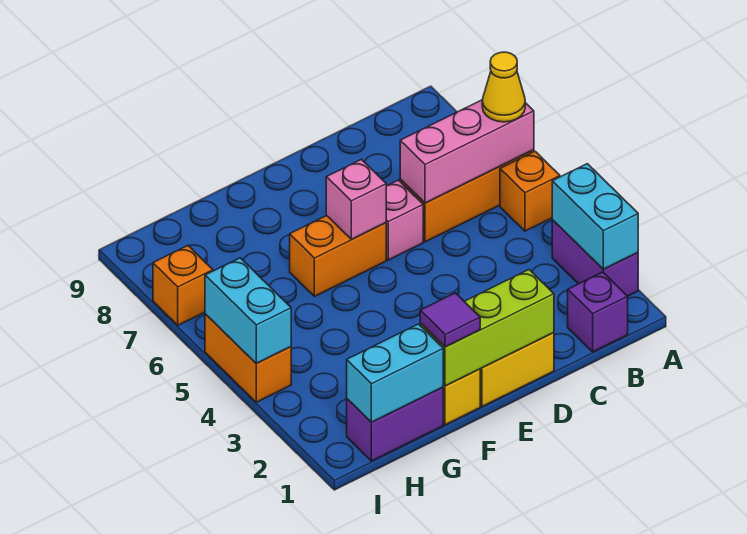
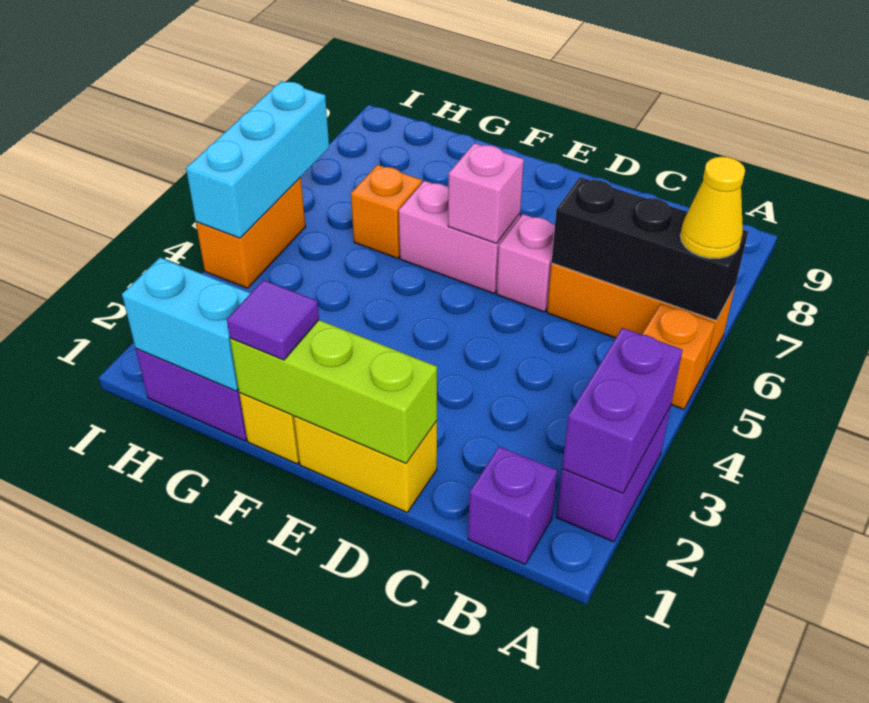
cyan brick A2:A3 level 2 -> purple brick A2:A3 level 2
pink brick A6:C6 level 2 -> black brick A6:C6 level 2
orange brick E6:F6 level 1 -> pink brick E6:F6 level 1
cyan brick I4:I5 level 2 -> cyan brick I4:I6 level 2
orange brick I7 level 1 -> orange brick G6 level 1

